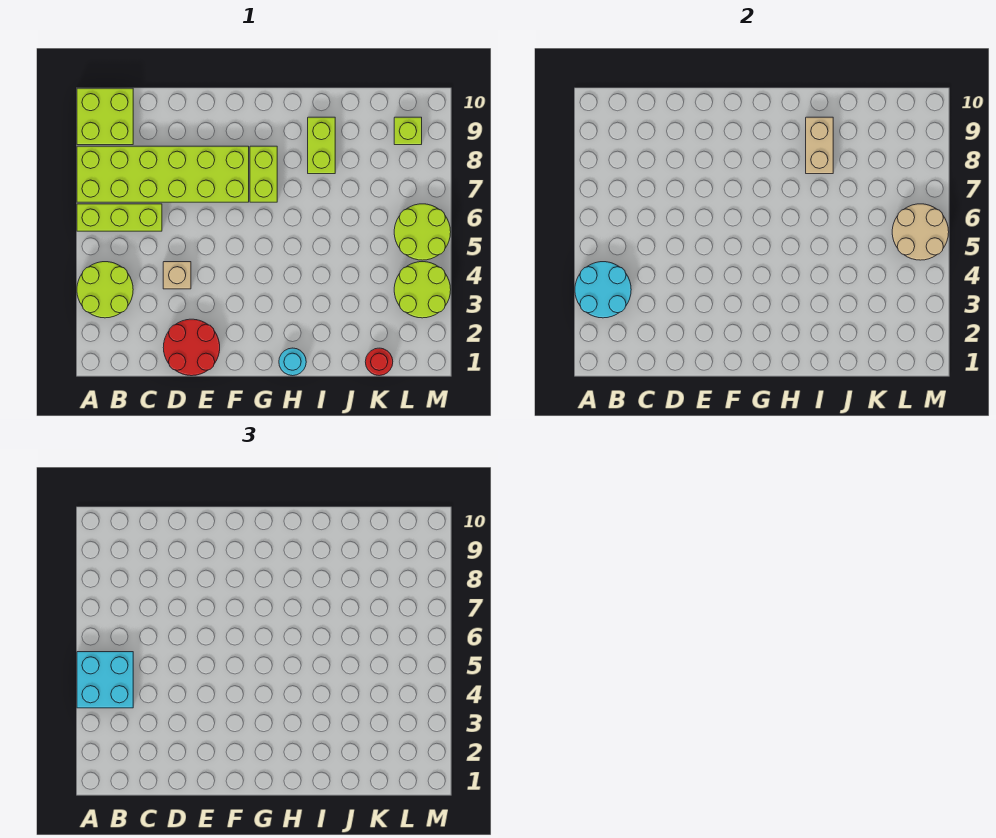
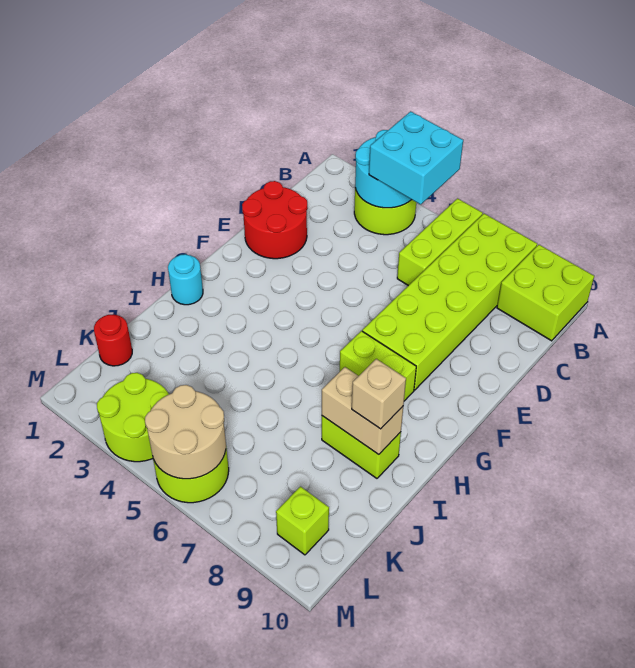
tan brick D4 level 1 -> tan brick I9 level 3

